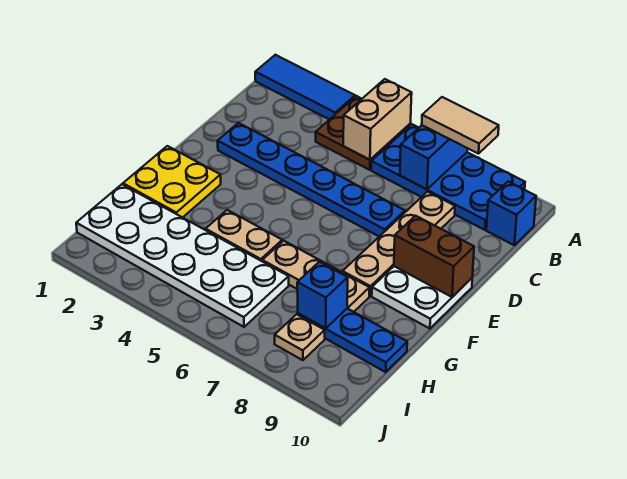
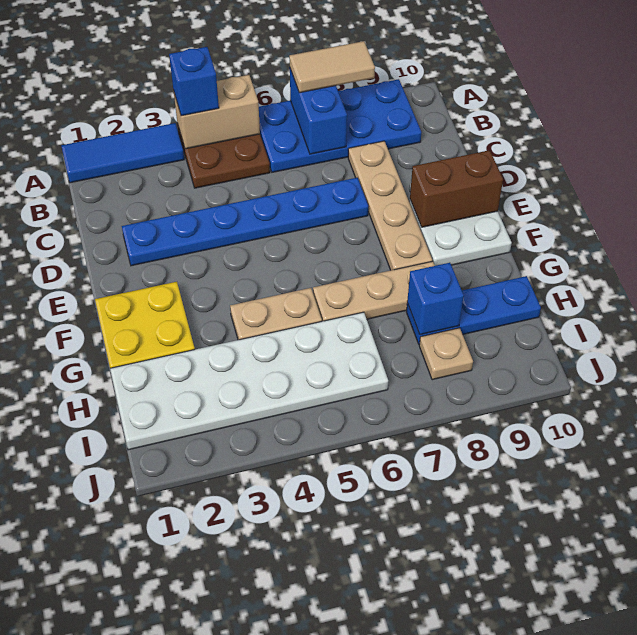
tan brick A5:B5 level 2 -> tan brick A4:A5 level 2
blue brick B10 level 1 -> blue brick A4 level 3

